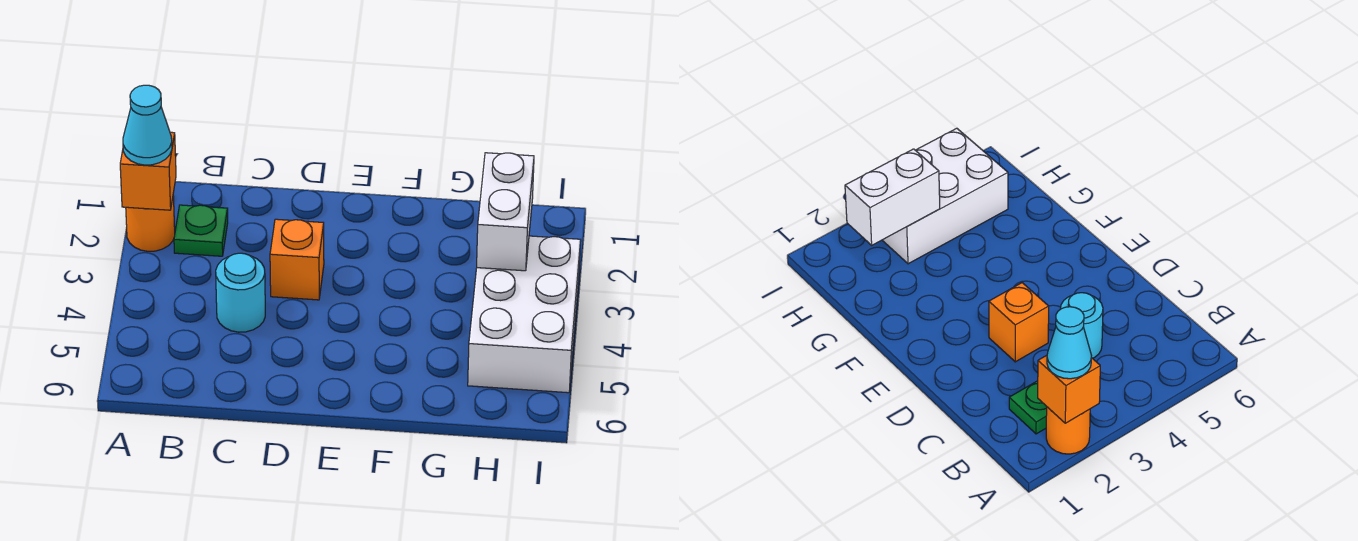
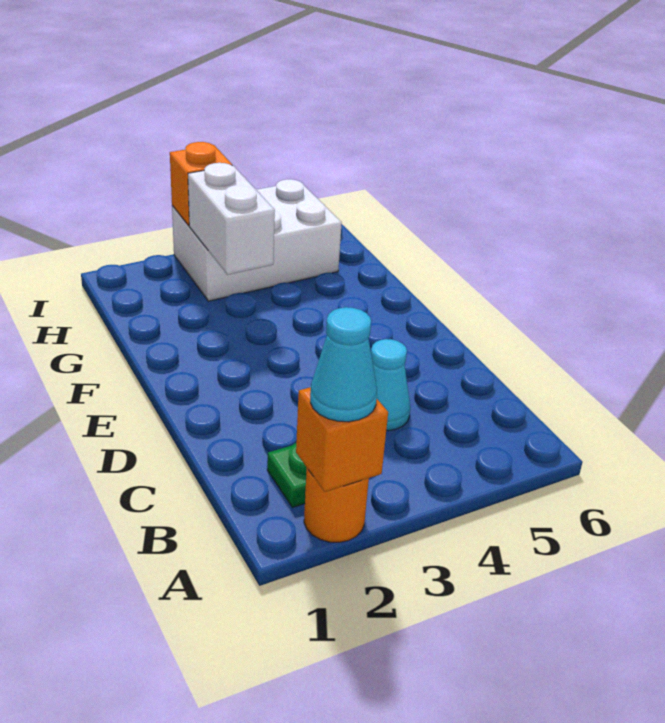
cyan round brick C4 level 1 -> cyan cone C4 level 1
orange brick D3 level 1 -> orange brick I3 level 2
white brick H2:H3 level 2 -> white brick G3:H3 level 2

